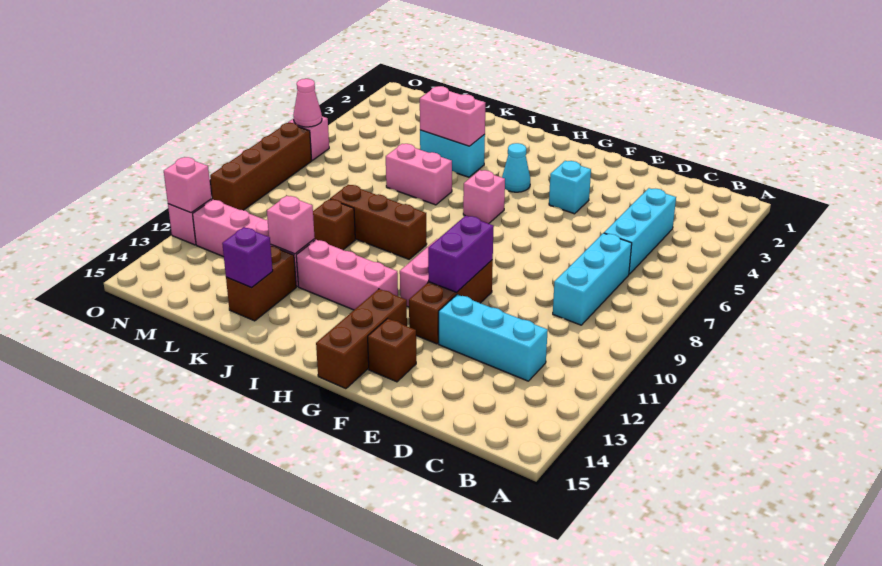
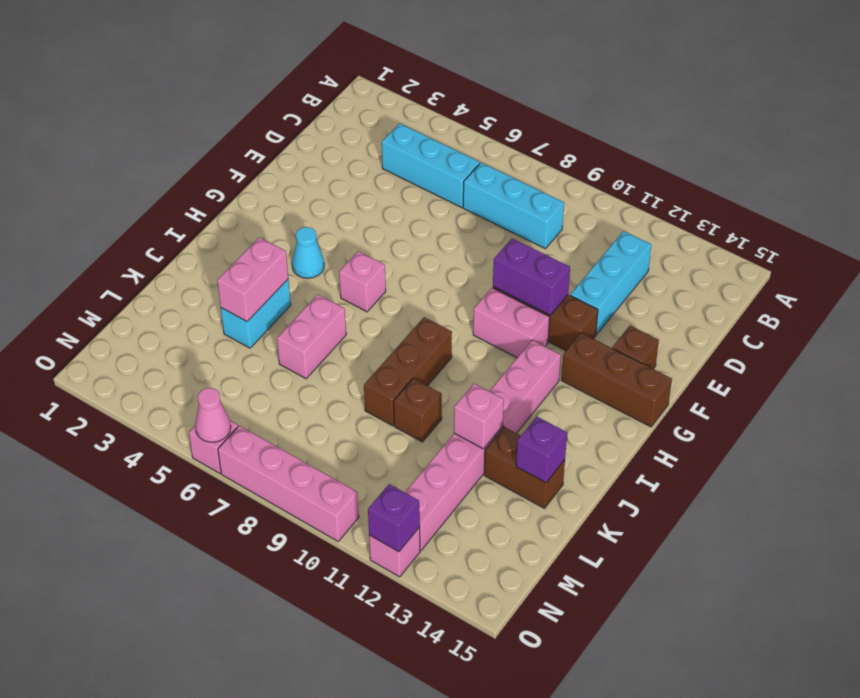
cyan brick F4 level 1 -> none
brown brick O7:O10 level 1 -> pink brick O7:O10 level 1
pink brick O12 level 2 -> purple brick O12 level 2

